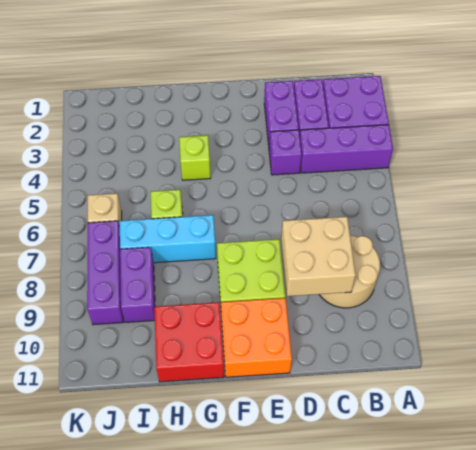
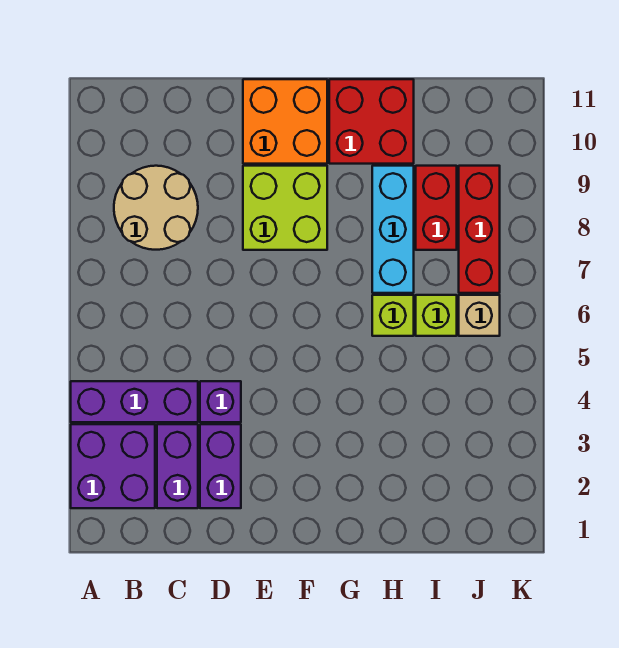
tan brick C8:D9 level 2 -> none
lime brick G4 level 1 -> lime brick I6 level 1
cyan brick G7:I7 level 1 -> cyan brick H7:H9 level 1
purple brick I8:I9 level 1 -> red brick I8:I9 level 1
purple brick J7:J9 level 1 -> red brick J7:J9 level 1

